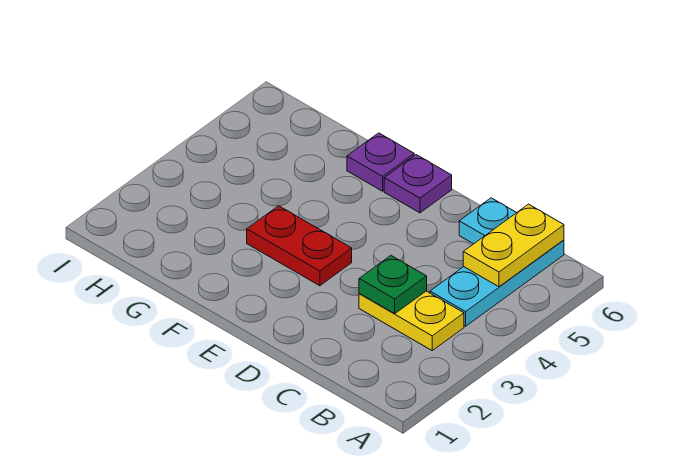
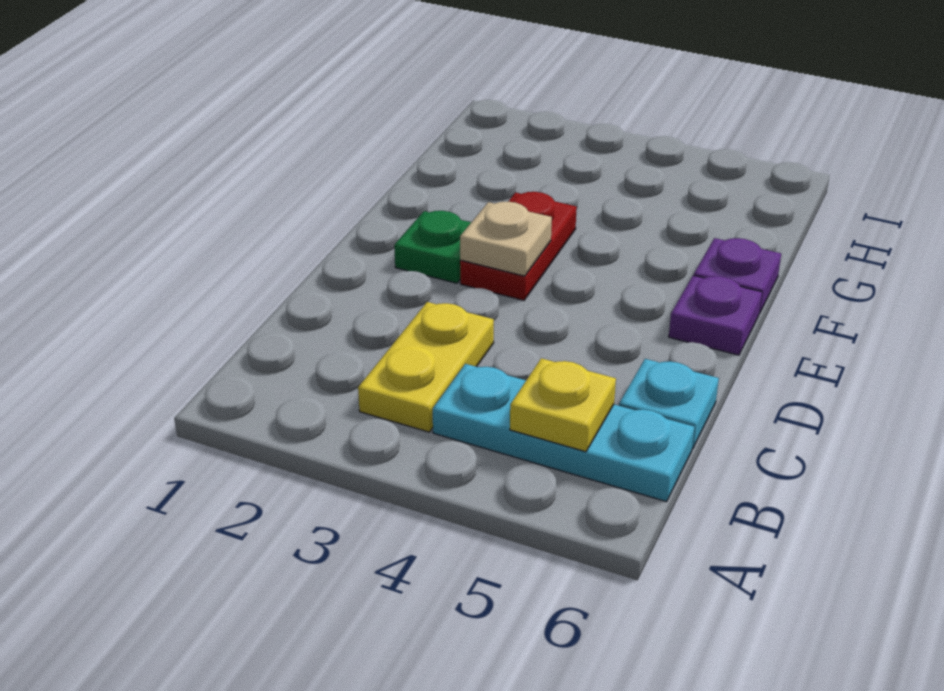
yellow plate B5:B6 level 2 -> yellow plate B5 level 2
green plate C3 level 2 -> green plate E2 level 1
none -> tan plate E3 level 2

